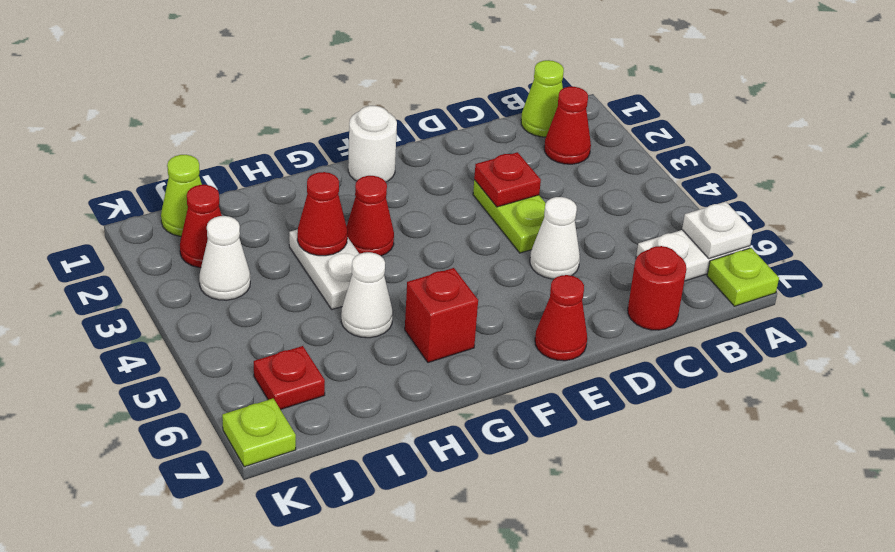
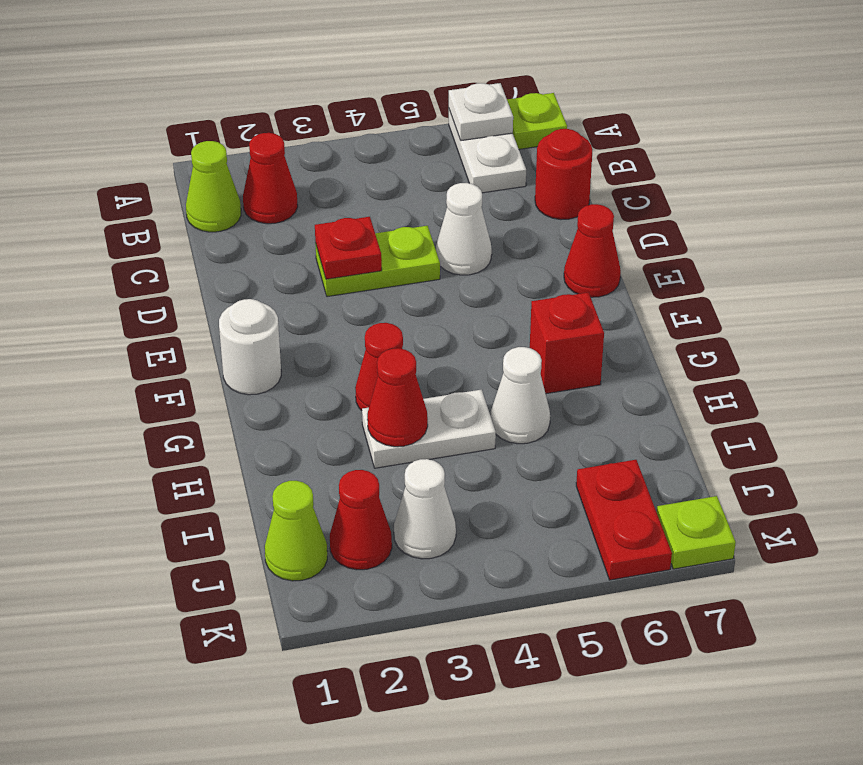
red plate J6 level 1 -> red plate J6:K6 level 1

